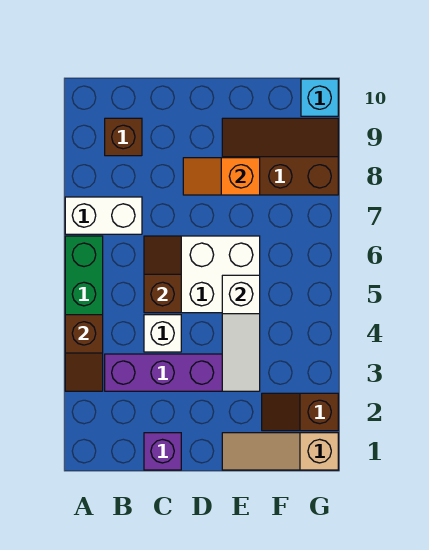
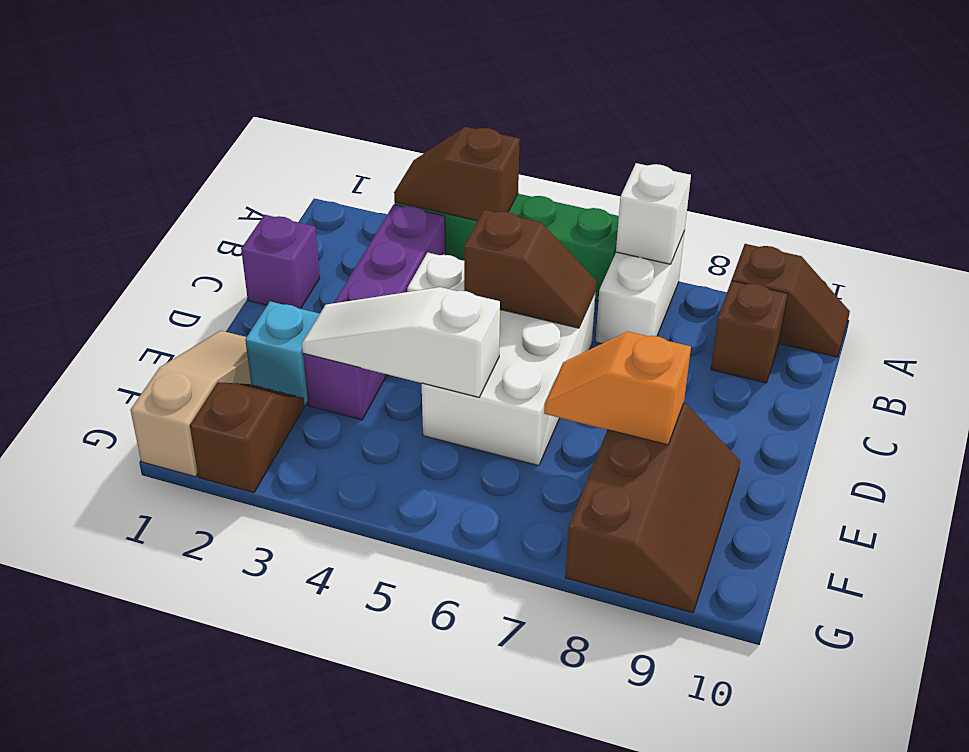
none -> white brick A7 level 2
none -> brown slope A9:A10 level 1 top 9
orange slope D8:E8 level 2 top E -> orange slope E7:E8 level 2 top 8
cyan brick G10 level 1 -> cyan brick E2 level 1

